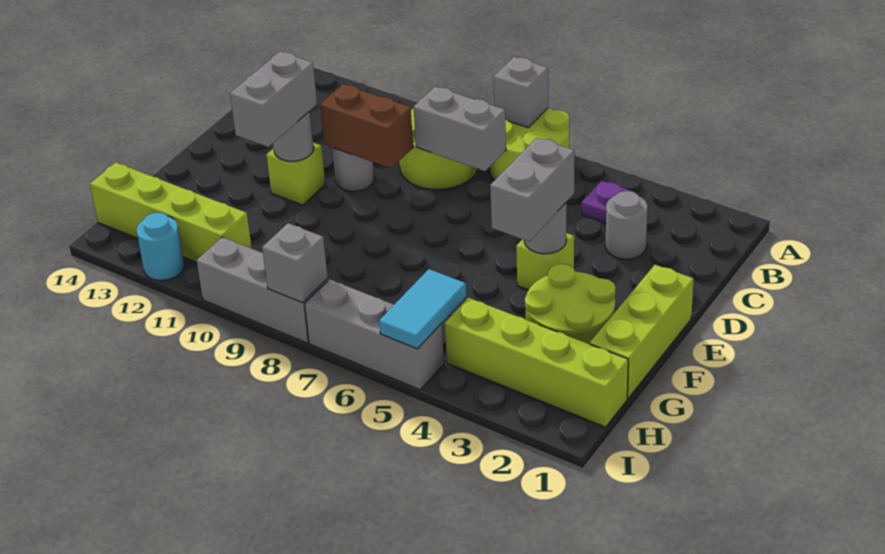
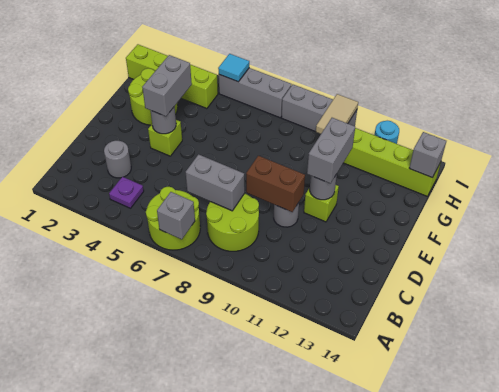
lime brick E1:G1 level 1 -> none
cyan tile H5:I5 level 2 -> cyan tile I5 level 2
none -> tan tile H10:I10 level 2
grey brick I8 level 2 -> grey brick H14 level 2

